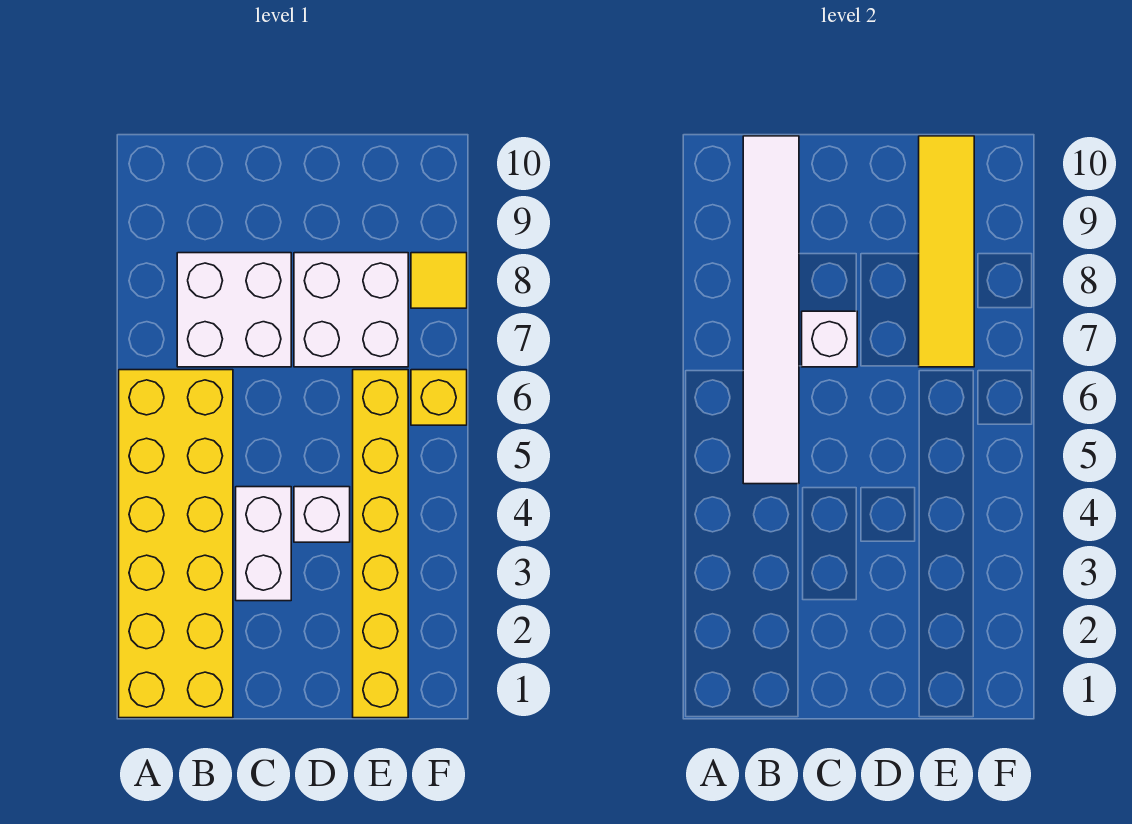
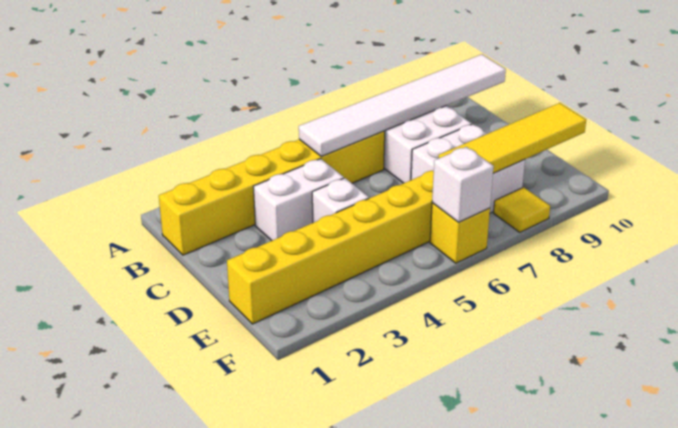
yellow brick A1:B6 level 1 -> yellow brick B1:B6 level 1
white brick C7 level 2 -> white brick F6 level 2

